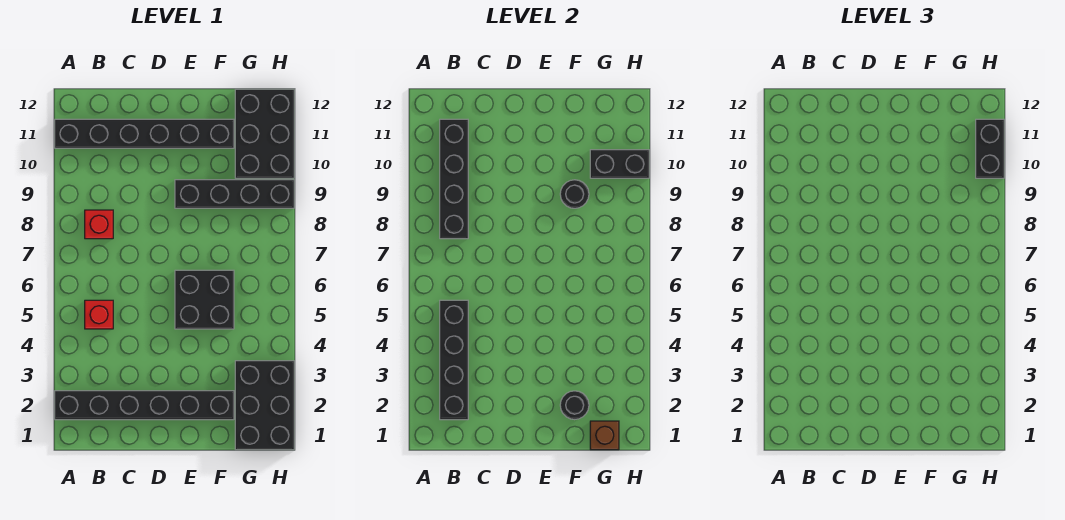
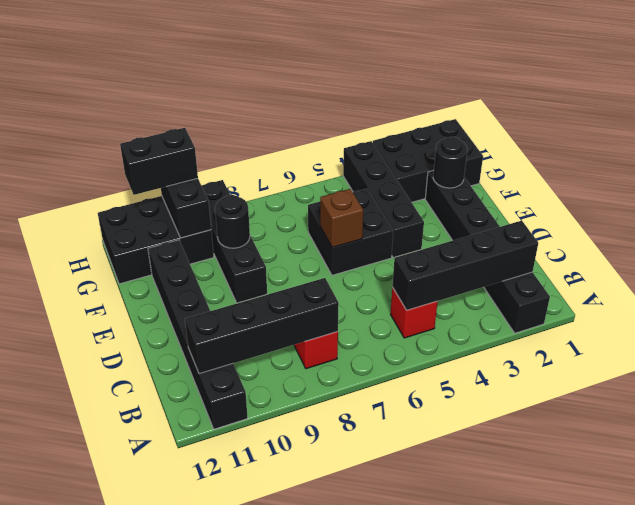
none -> black brick E4:H4 level 1
brown brick G1 level 2 -> brown brick E6 level 2

